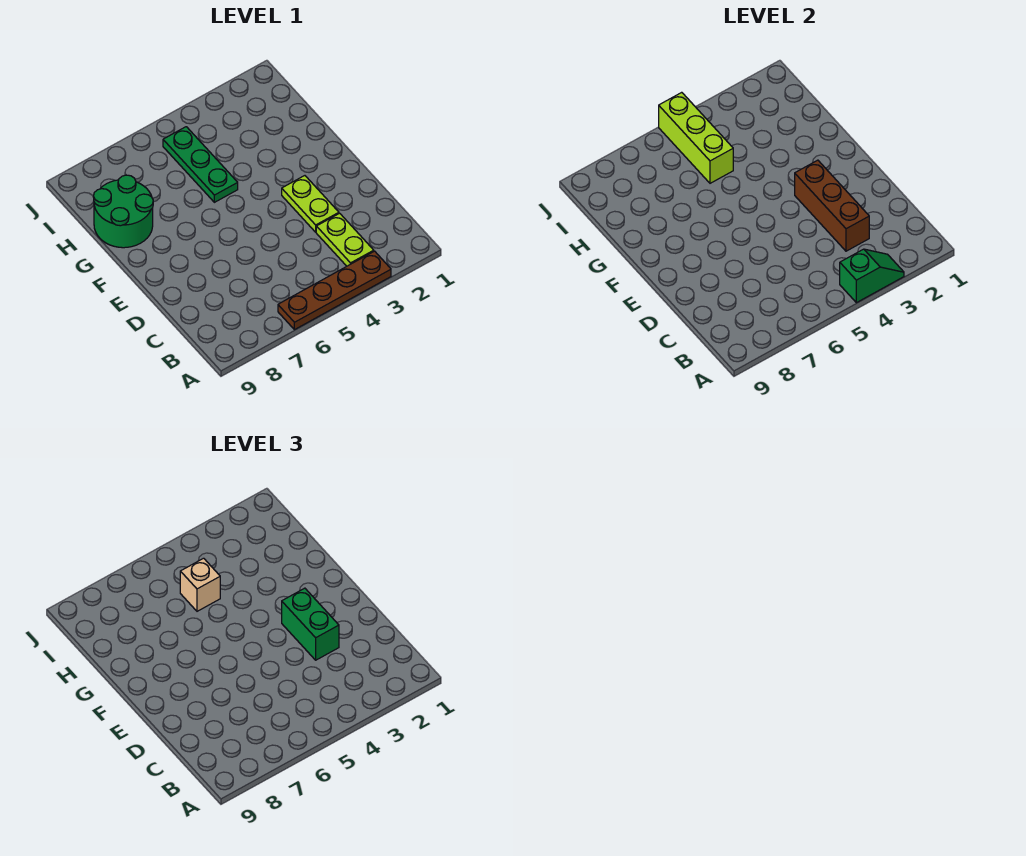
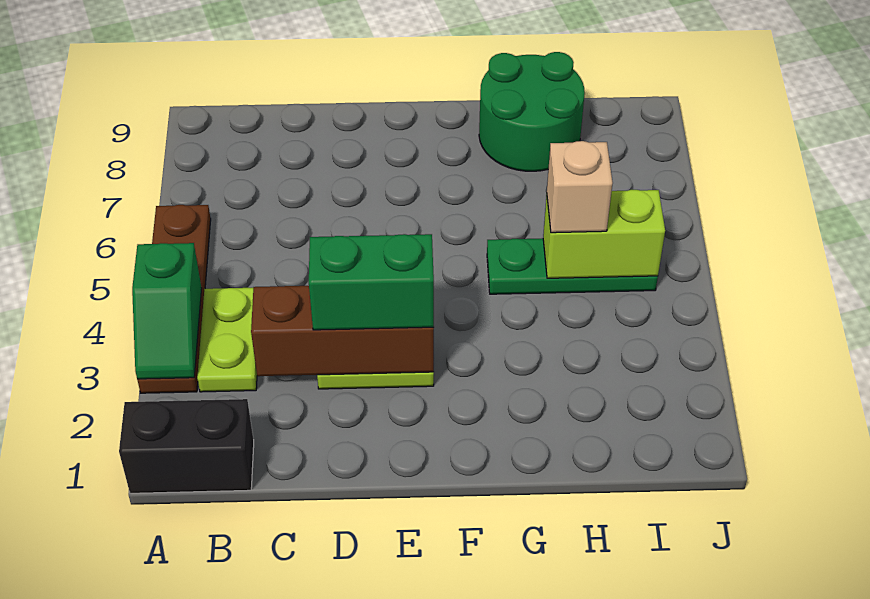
none -> black brick A1:B1 level 1
lime plate B3:C3 level 1 -> lime plate B3:B4 level 1
lime brick H5:J5 level 2 -> lime brick H5:I5 level 2

